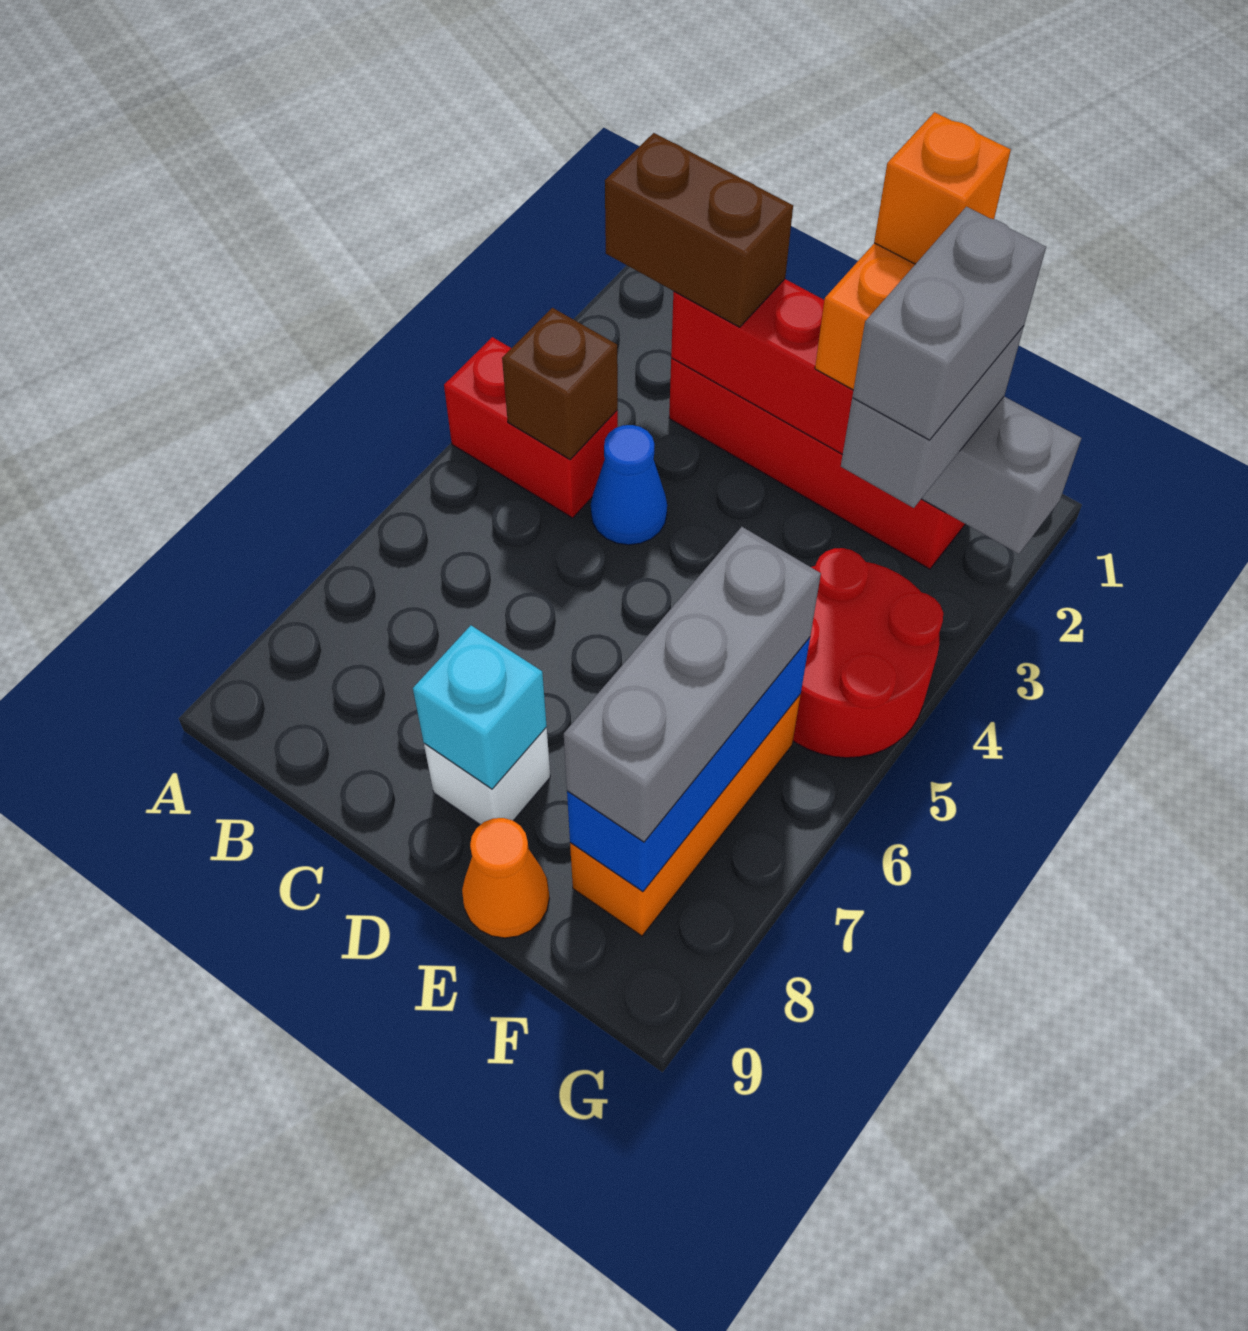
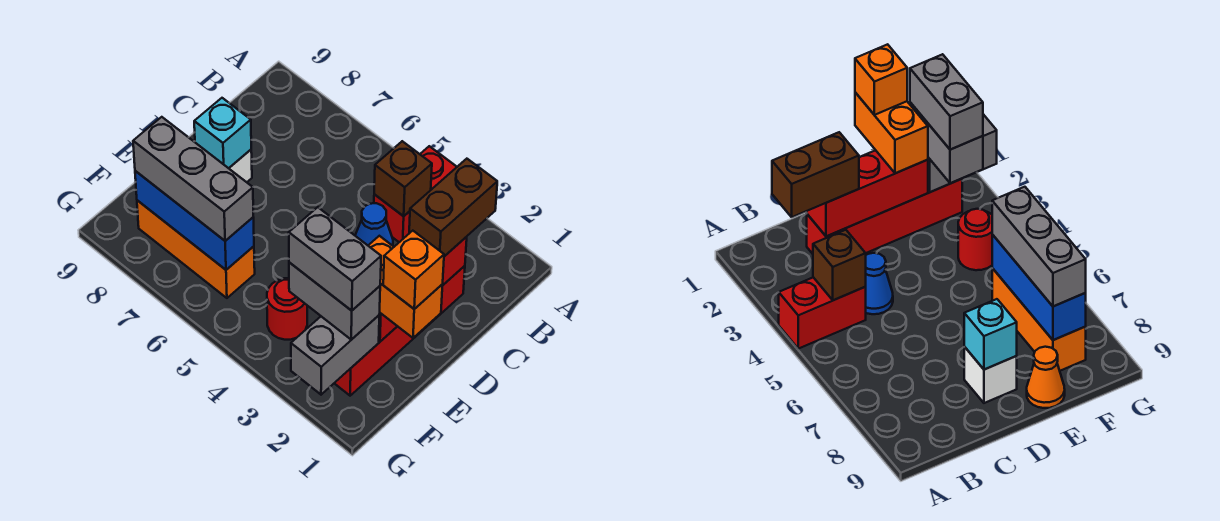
red round brick F4:G5 level 1 -> red round brick F4 level 1

